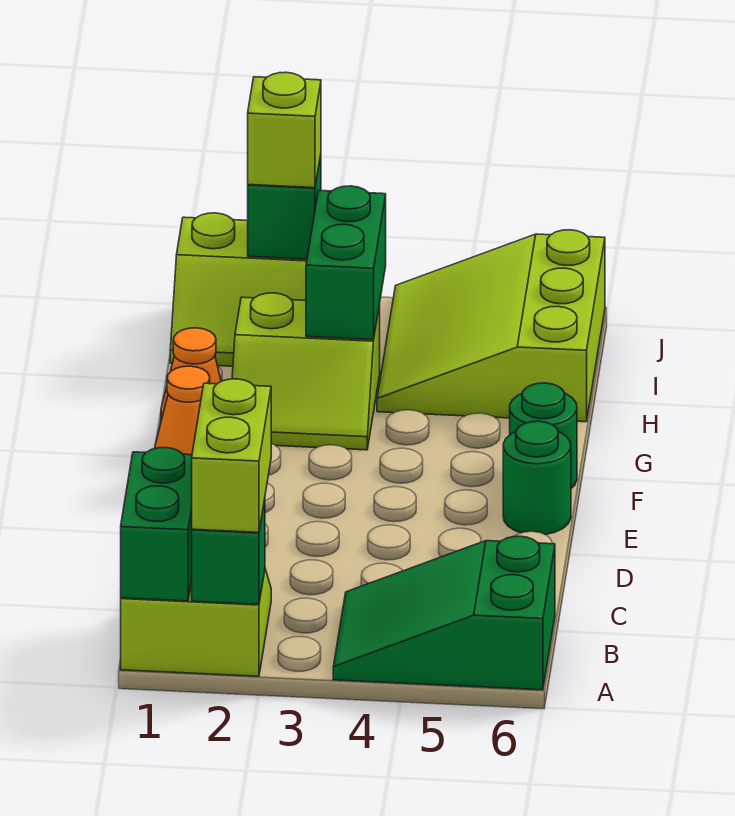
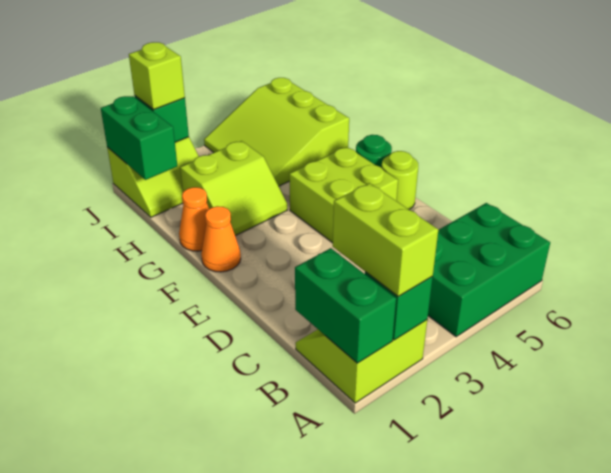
green slope A4:B6 level 1 top 6 -> green brick A4:B6 level 1
none -> lime brick E4:F5 level 1
green round brick E6 level 1 -> lime round brick E6 level 1
green brick H3:I3 level 2 -> green brick I1:J1 level 2

